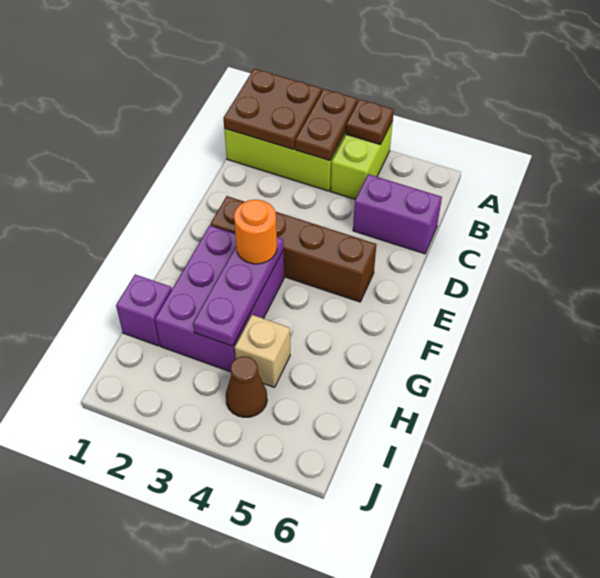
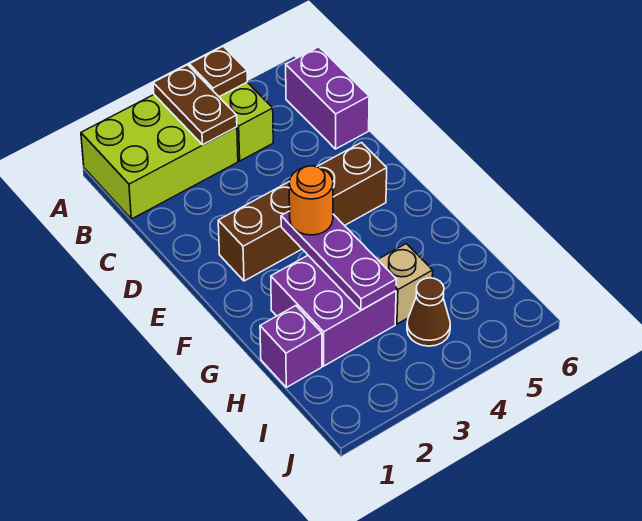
brown plate A1:B2 level 2 -> none
purple brick C5:C6 level 1 -> purple brick B6:C6 level 1
purple brick F2:H3 level 1 -> purple brick G2:H3 level 1

